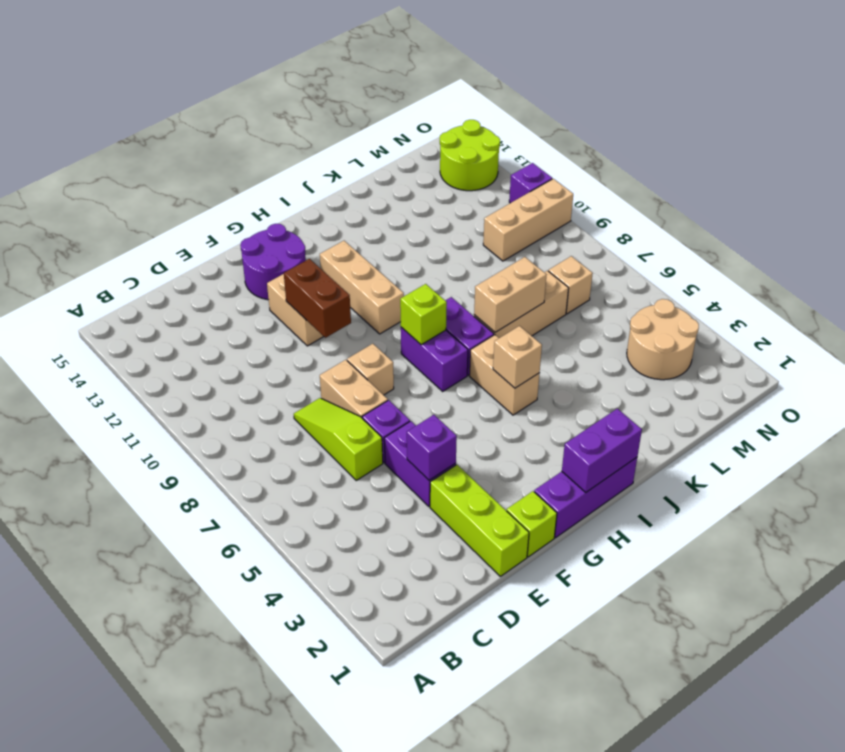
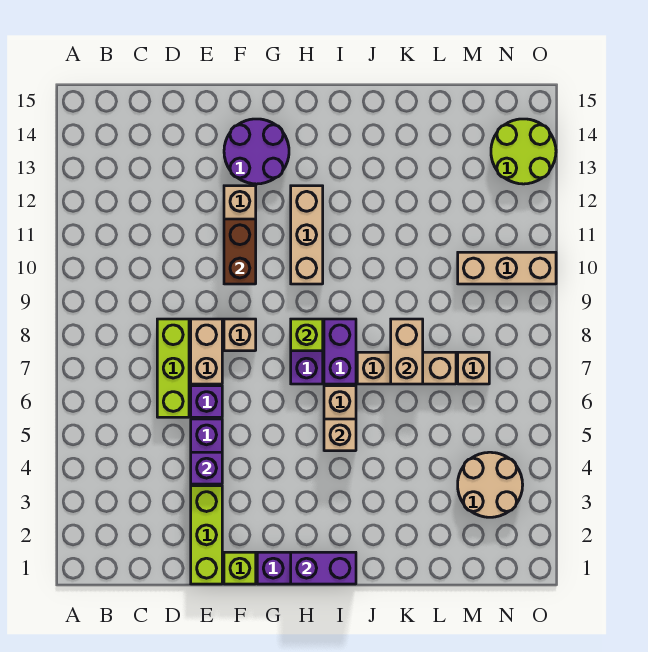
lime slope D6:D8 level 1 top 6 -> lime brick D6:D8 level 1
tan brick J7:K7 level 2 -> tan brick K7:K8 level 2
purple brick O11 level 1 -> none

